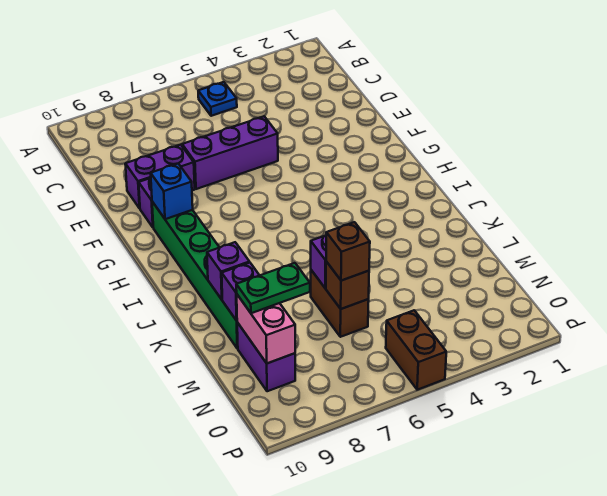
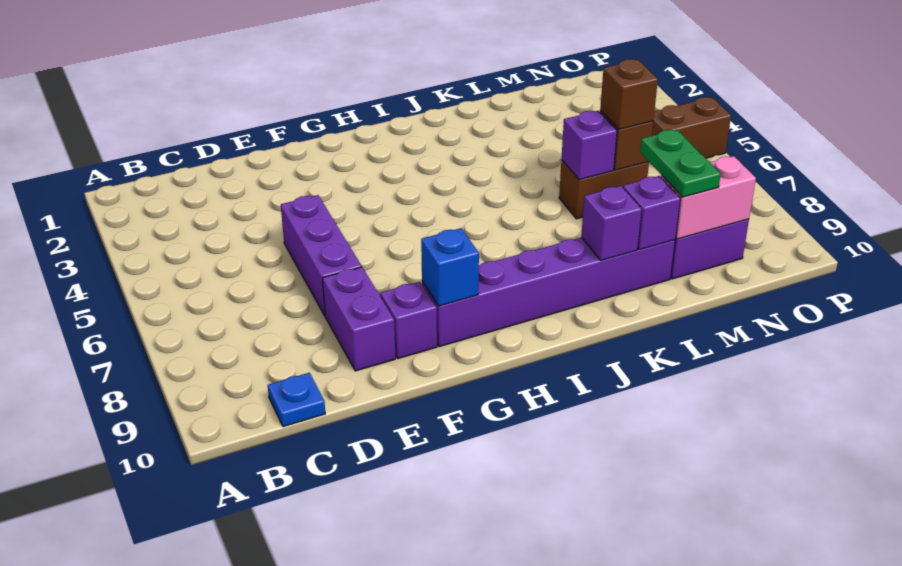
blue plate B5 level 1 -> blue plate C10 level 1
green brick G9:L9 level 1 -> purple brick G9:L9 level 1

